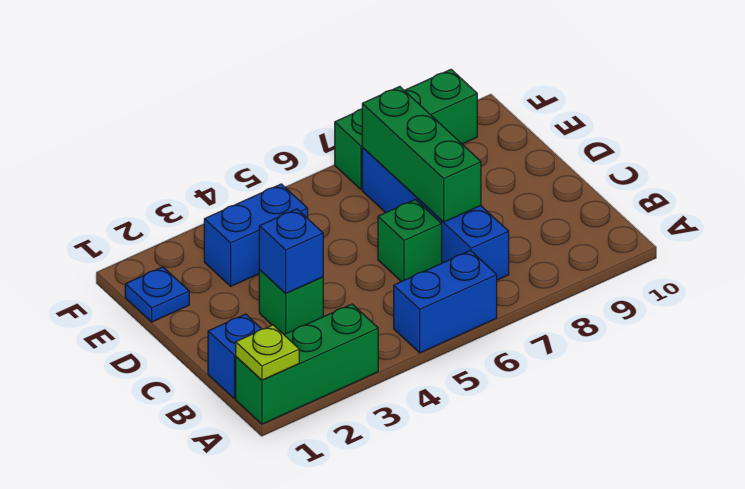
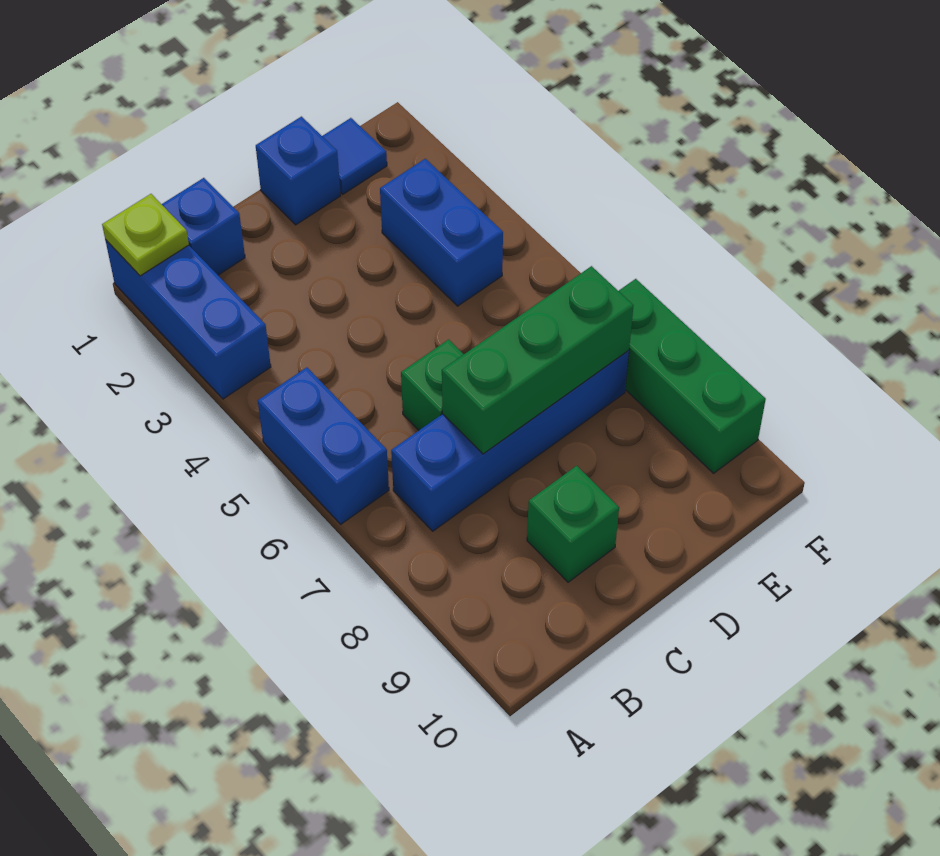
green brick A1:A3 level 1 -> blue brick A1:A3 level 1
green brick C3 level 1 -> green brick C9 level 1
blue brick C3 level 2 -> blue brick D1 level 1
blue plate E1 level 1 -> blue tile E1 level 1

